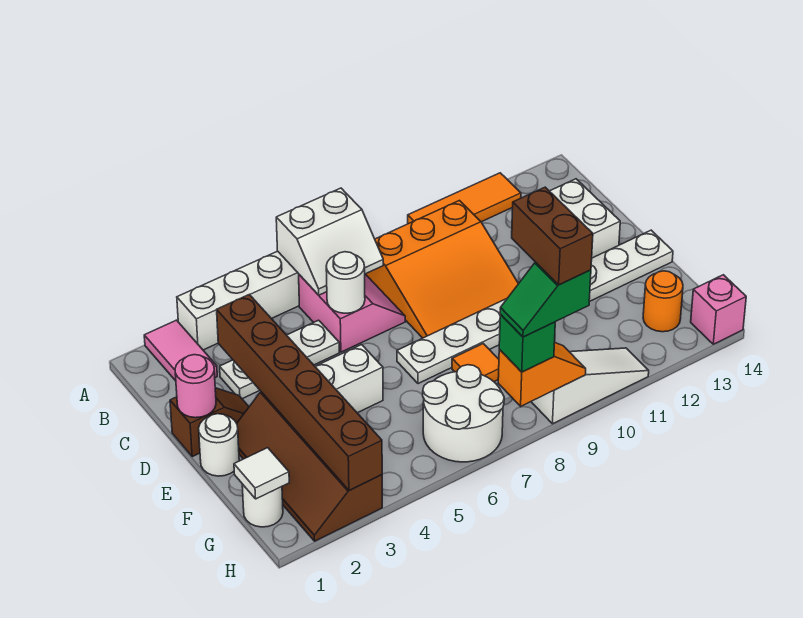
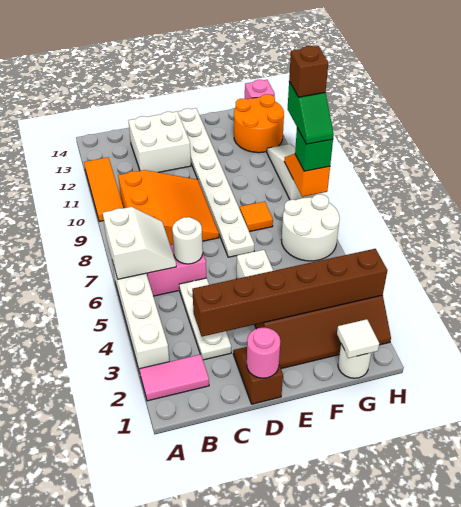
white round brick E1 level 1 -> none
brown brick G9:H9 level 5 -> brown brick H9 level 5
orange round brick G13 level 1 -> orange round brick G12:H13 level 1

